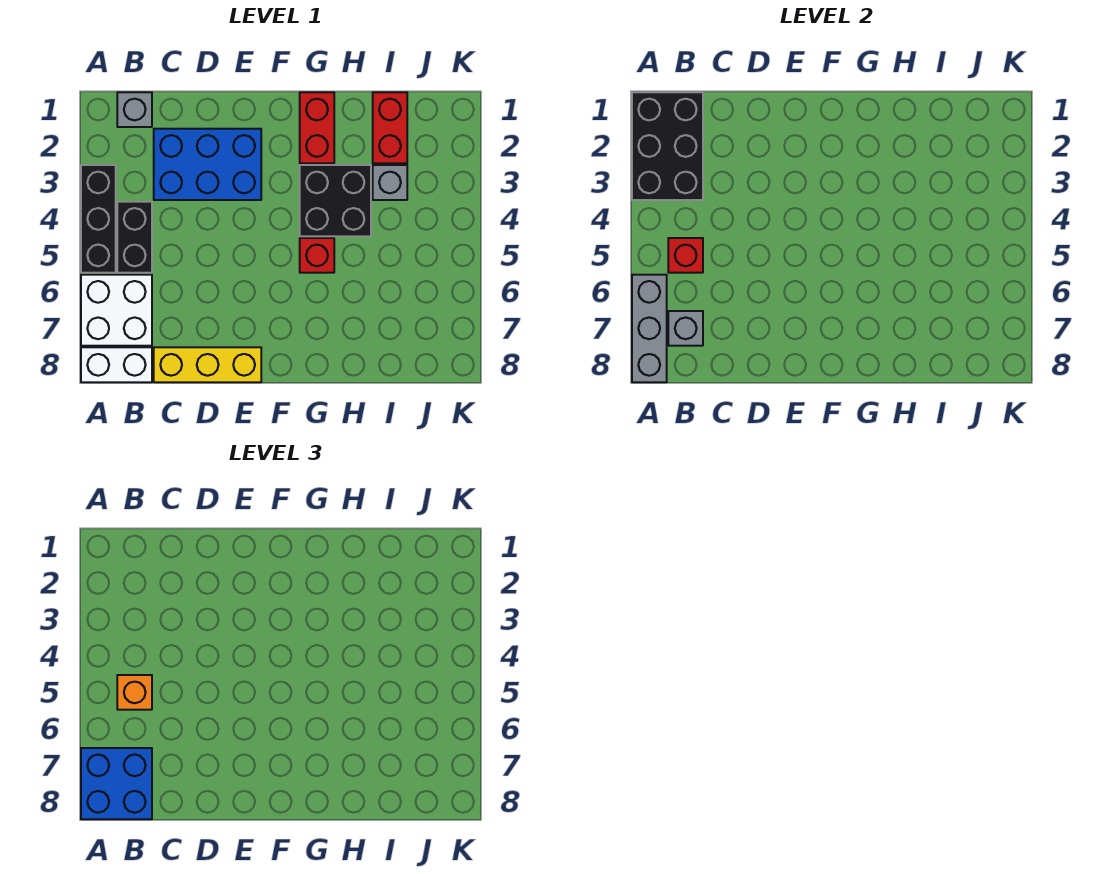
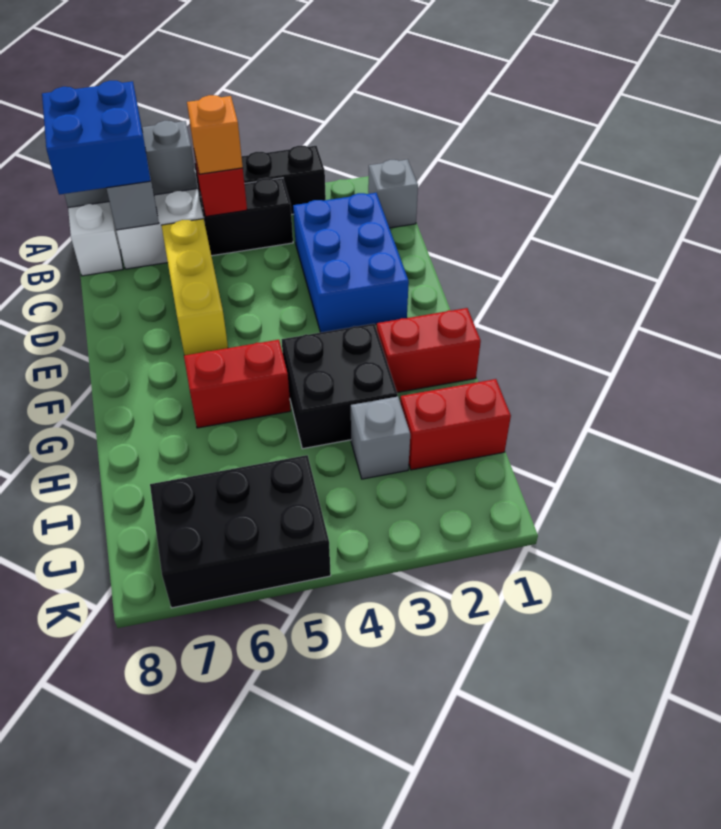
black brick A1:B3 level 2 -> black brick J5:K7 level 1
yellow brick C8:E8 level 1 -> yellow brick C6:E6 level 1
red brick G5 level 1 -> red brick G5:G6 level 1

